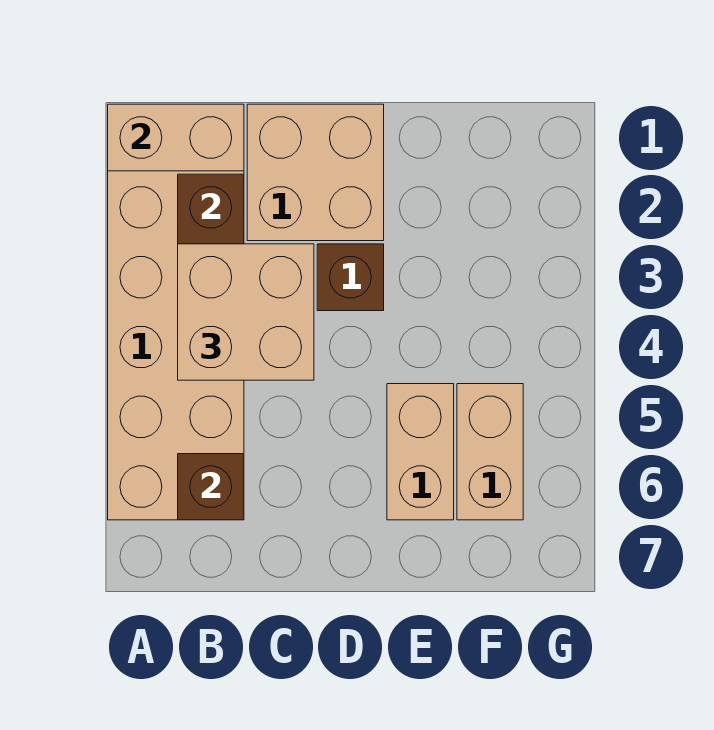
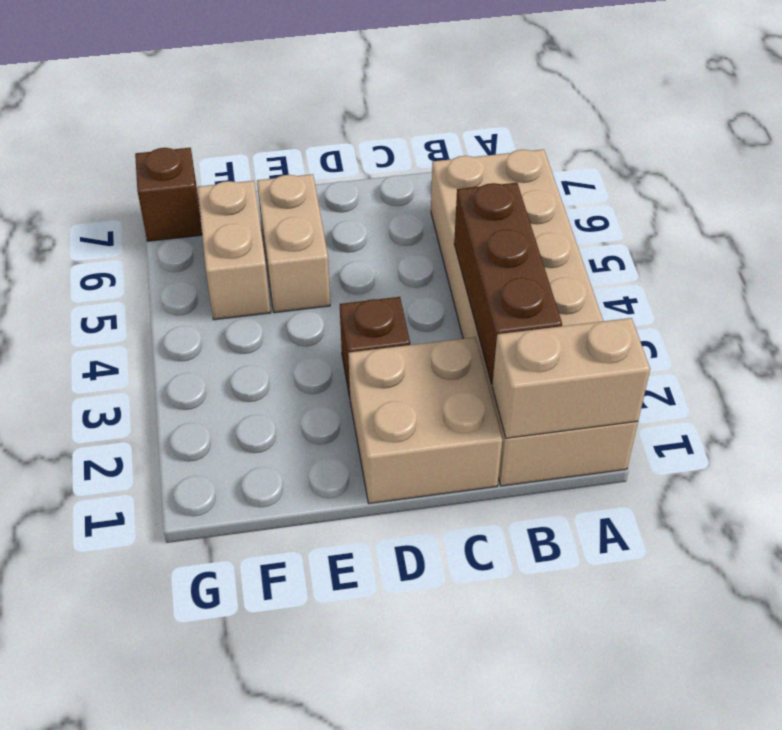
tan brick B3:C4 level 3 -> none
brown brick B6 level 2 -> brown brick G7 level 1

